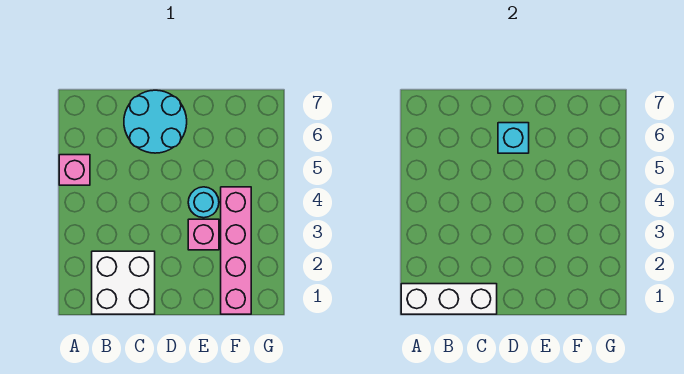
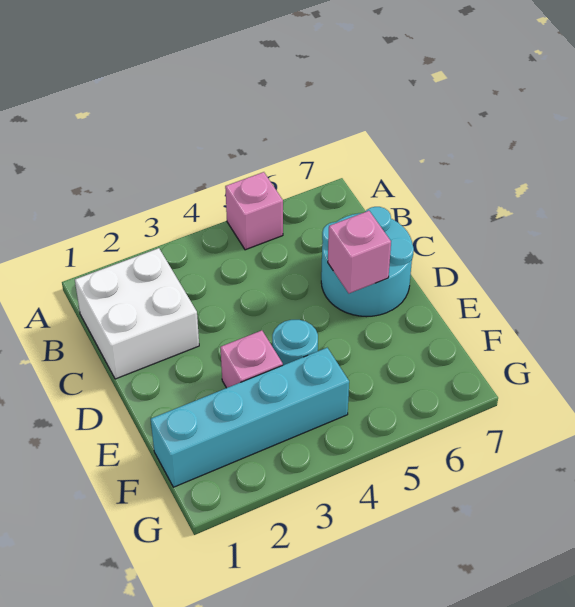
white brick A1:C1 level 2 -> none
cyan brick D6 level 2 -> pink brick D6 level 2
pink brick F1:F4 level 1 -> cyan brick F1:F4 level 1

